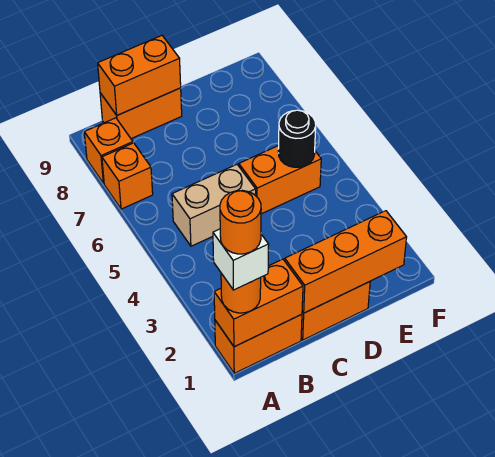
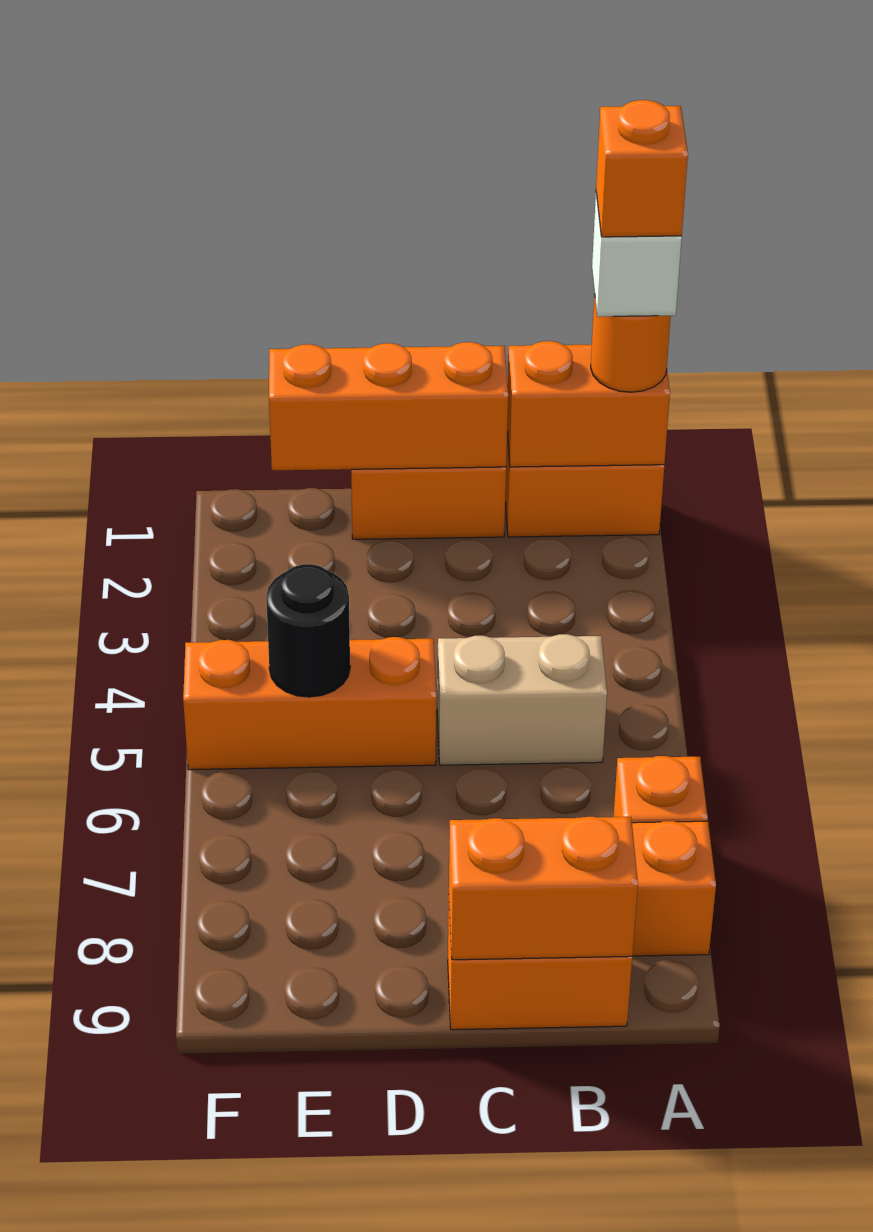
orange round brick A1 level 5 -> orange brick A1 level 5
orange brick D5:E5 level 1 -> orange brick D5:F5 level 1

